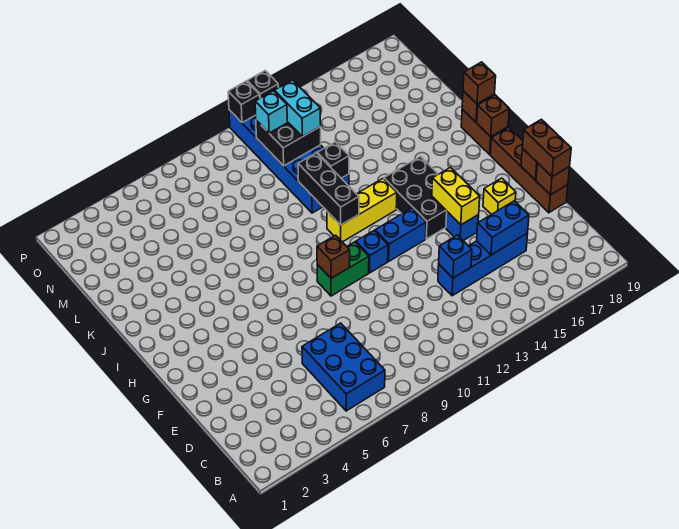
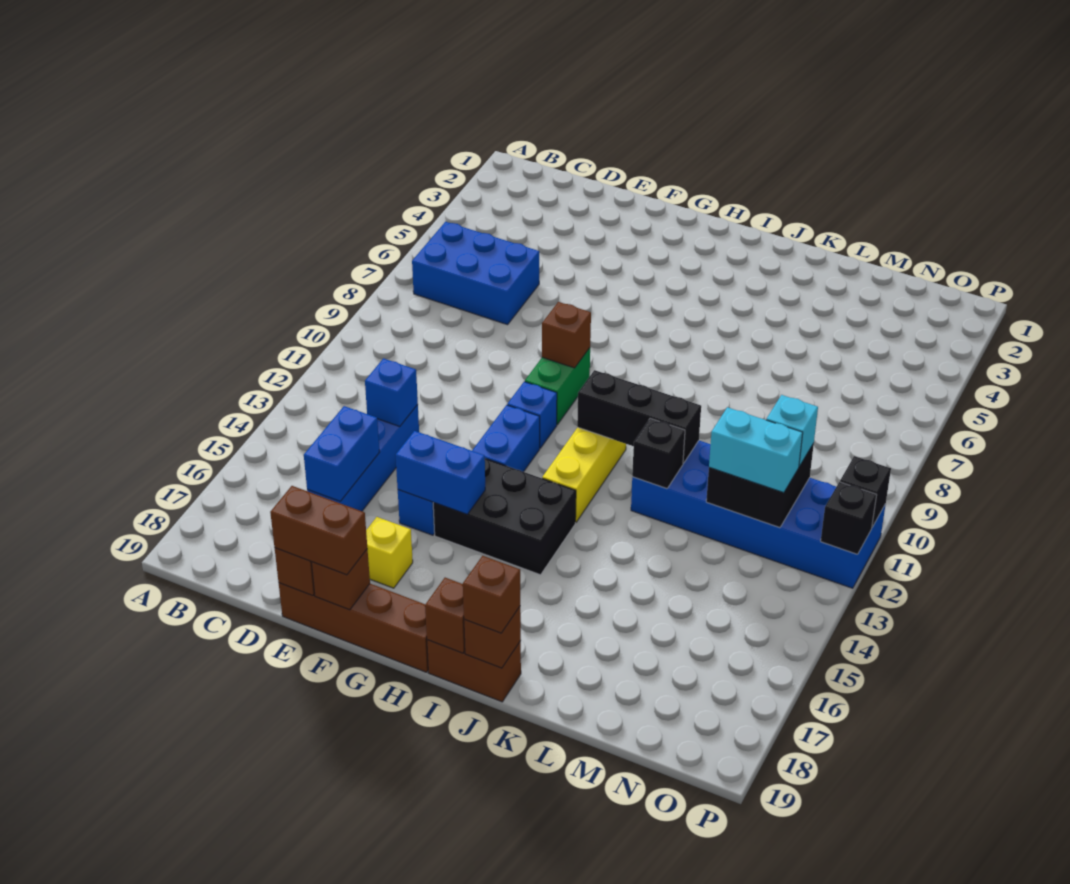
yellow brick F15:G15 level 2 -> blue brick F15:G15 level 2

